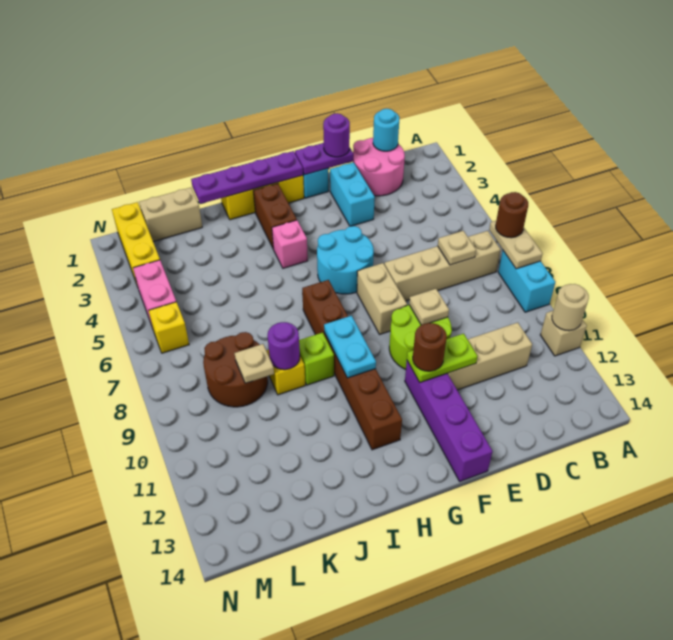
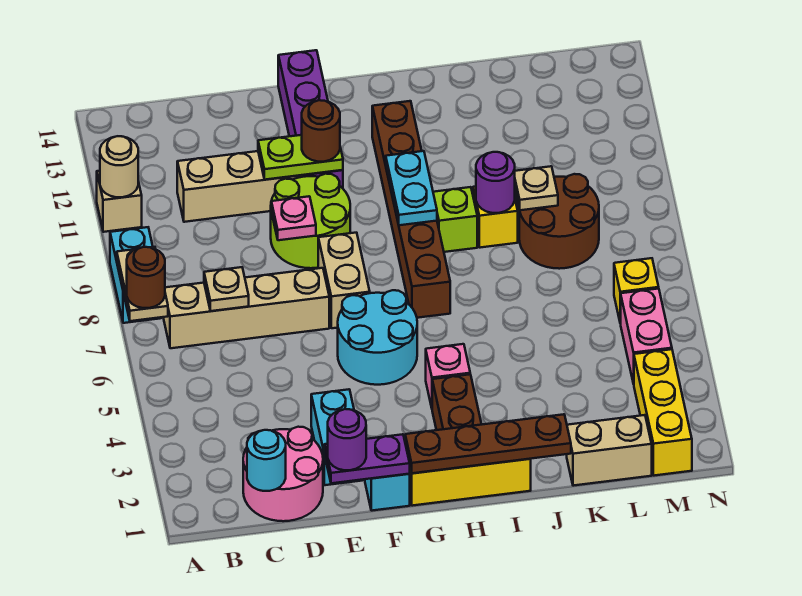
tan plate E9 level 2 -> pink plate E9 level 2
purple plate G1:J1 level 2 -> brown plate G1:J1 level 2

